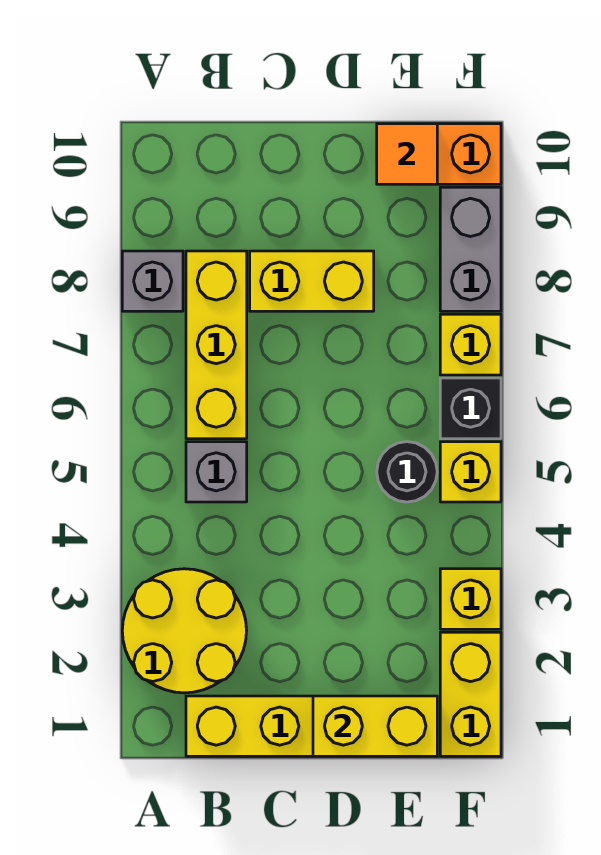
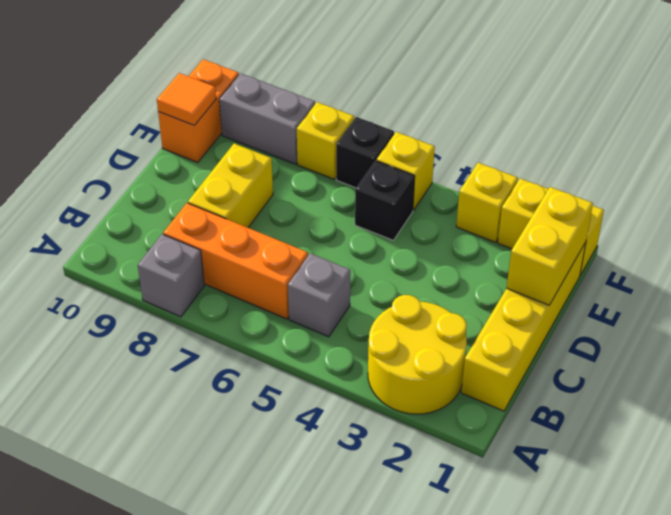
yellow brick B6:B8 level 1 -> orange brick B6:B8 level 1
black round brick E5 level 1 -> black brick E5 level 1

